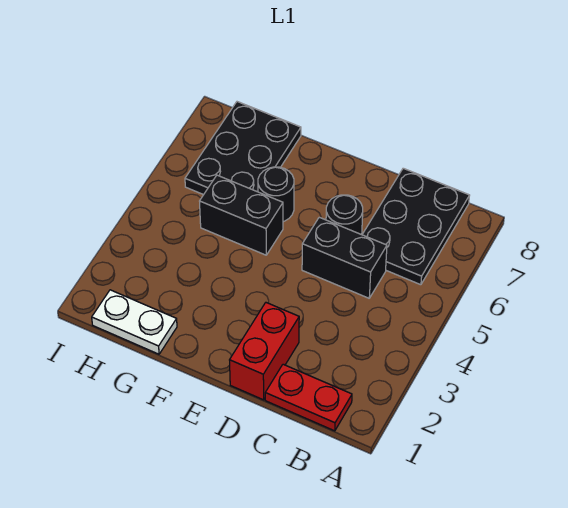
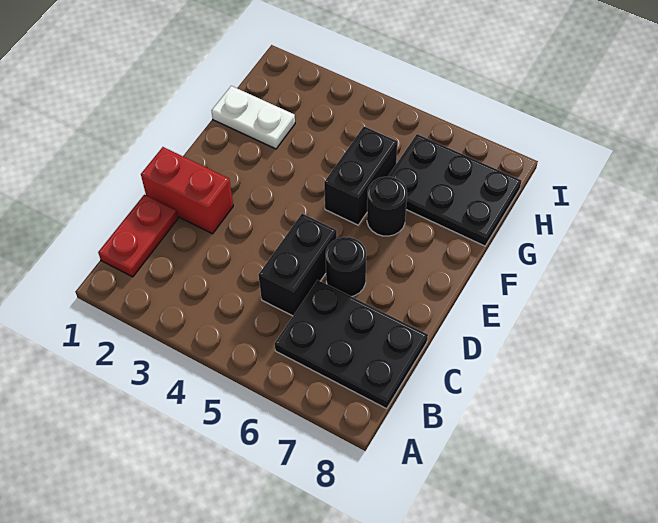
white plate G1:H1 level 1 -> white plate G1:G2 level 1

